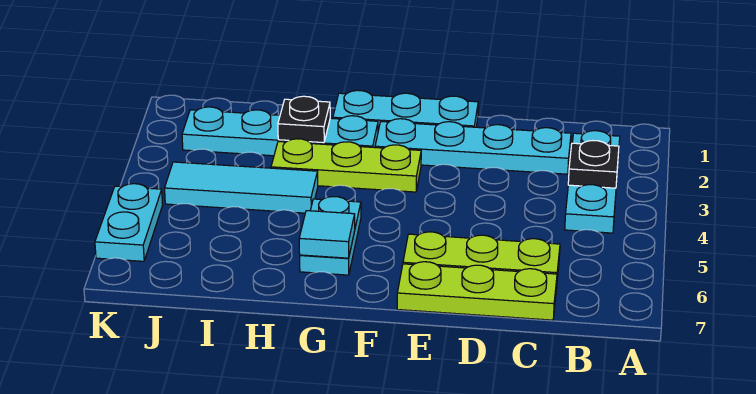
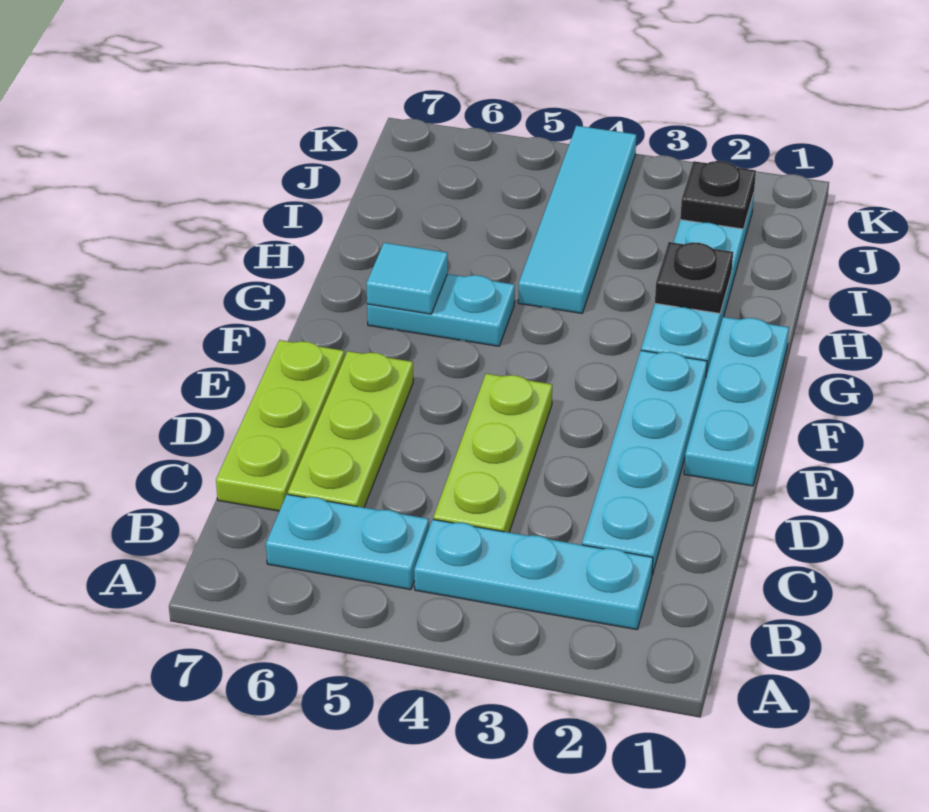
black plate B3 level 2 -> black plate J2 level 2
lime plate F3:H3 level 1 -> lime plate C4:E4 level 1
cyan tile H4:J4 level 1 -> cyan tile H4:K4 level 1
cyan plate K5:K6 level 1 -> cyan plate B5:B6 level 1

